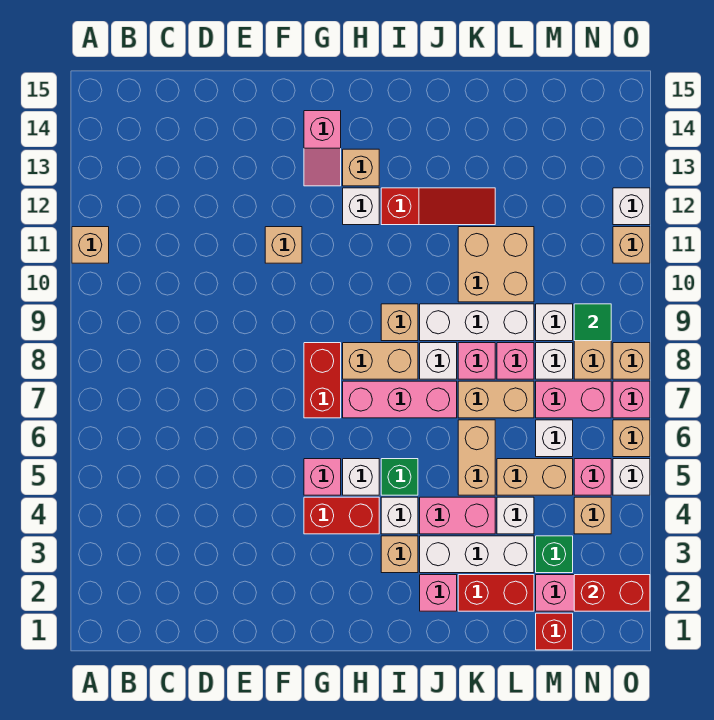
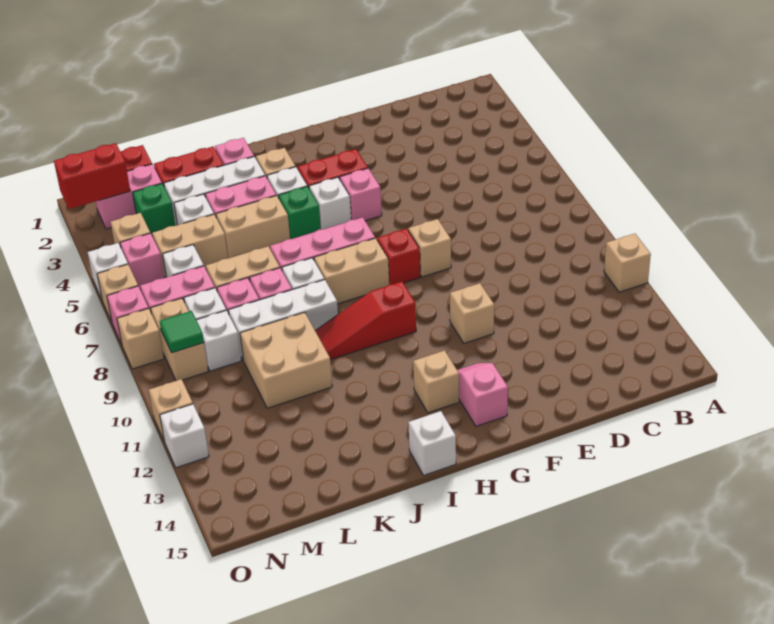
red brick G7:G8 level 1 -> red brick G8 level 1
white brick H12 level 1 -> white brick I15 level 1
tan brick I9 level 1 -> tan brick F8 level 1
red slope I12:K12 level 1 top I -> red slope H10:J10 level 1 top H
tan brick K5:K6 level 1 -> tan brick J5:K5 level 1

